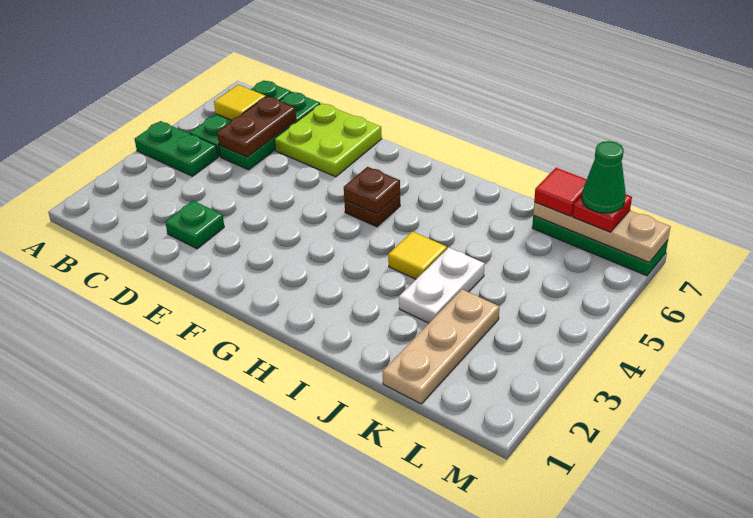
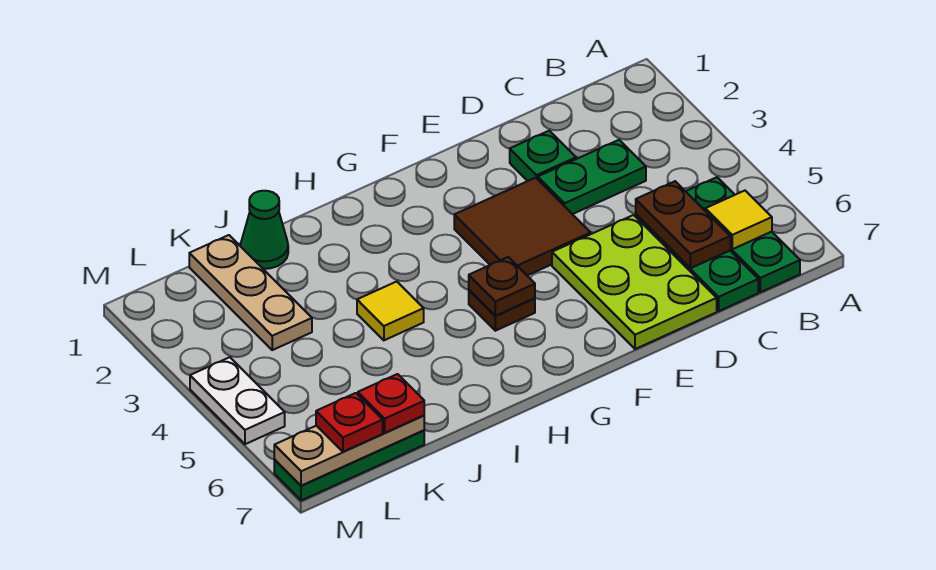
green plate A4:B4 level 1 -> green plate C3:D3 level 1
lime plate D6:E7 level 1 -> lime plate D5:E7 level 1
none -> brown tile E3:F4 level 1
white plate J3:J4 level 1 -> white plate M4:M5 level 1
red tile K7 level 3 -> red plate K7 level 3
green cone L7 level 4 -> green cone J1 level 1

